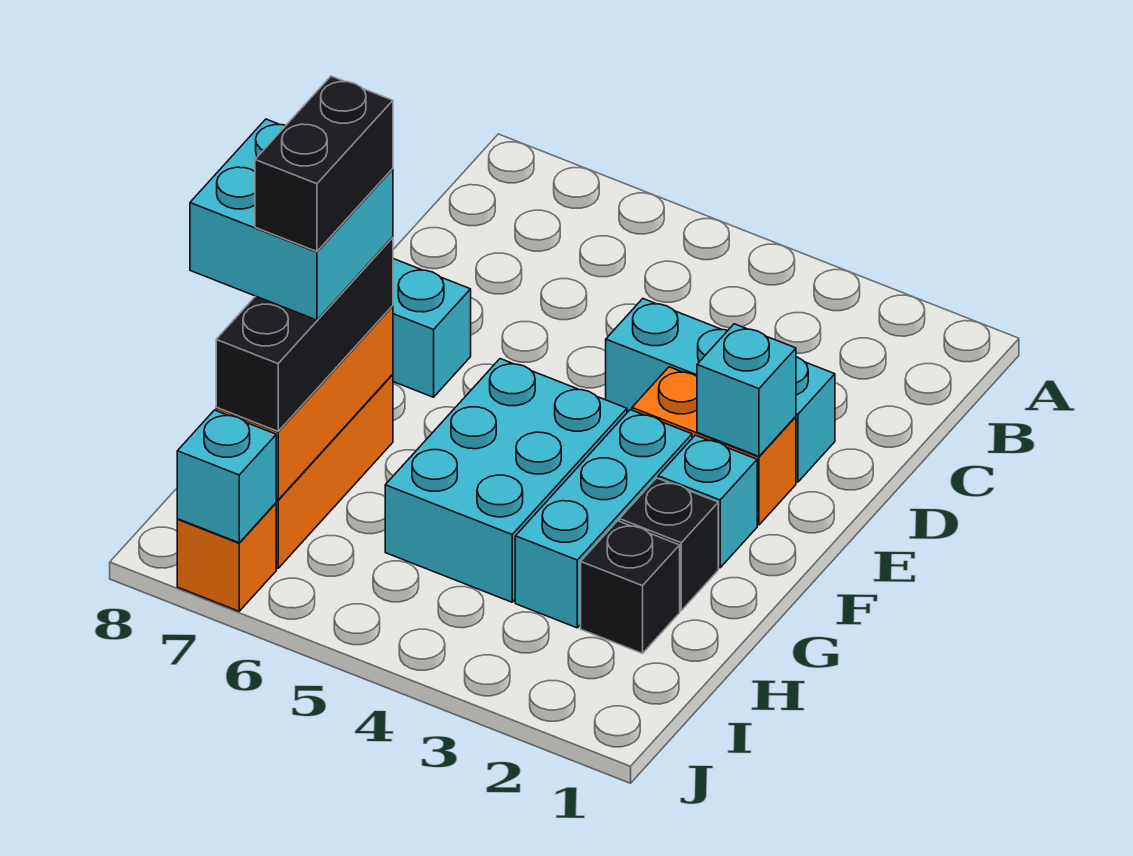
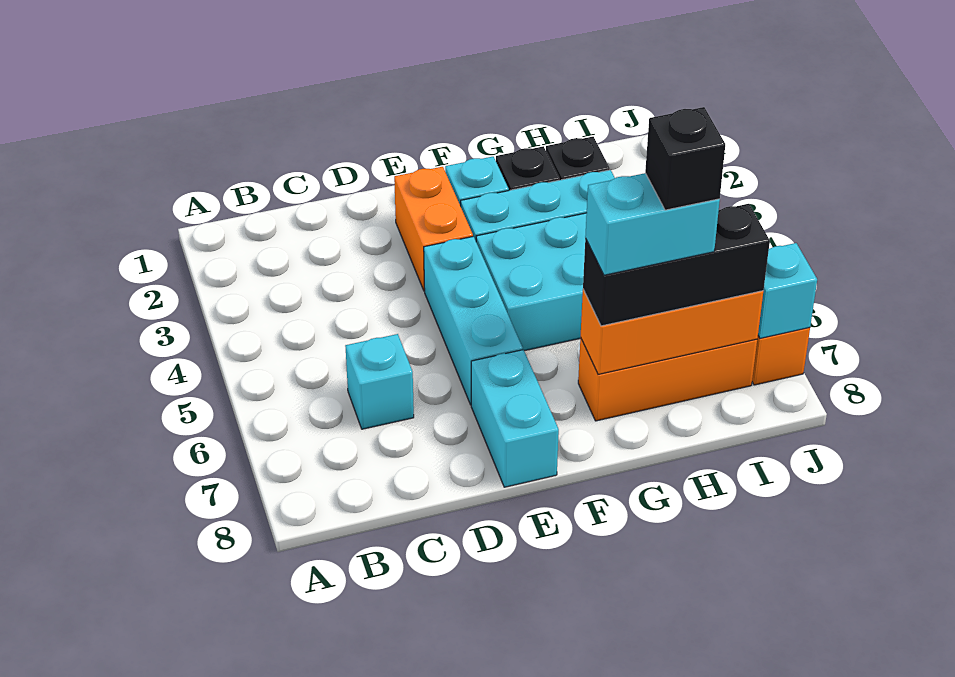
cyan brick D2:D4 level 1 -> cyan brick E4:E6 level 1
cyan brick E2 level 2 -> cyan brick C6 level 1
cyan brick G7:H8 level 4 -> cyan brick G7:H7 level 4
black brick G7:H7 level 5 -> black brick H7 level 5

